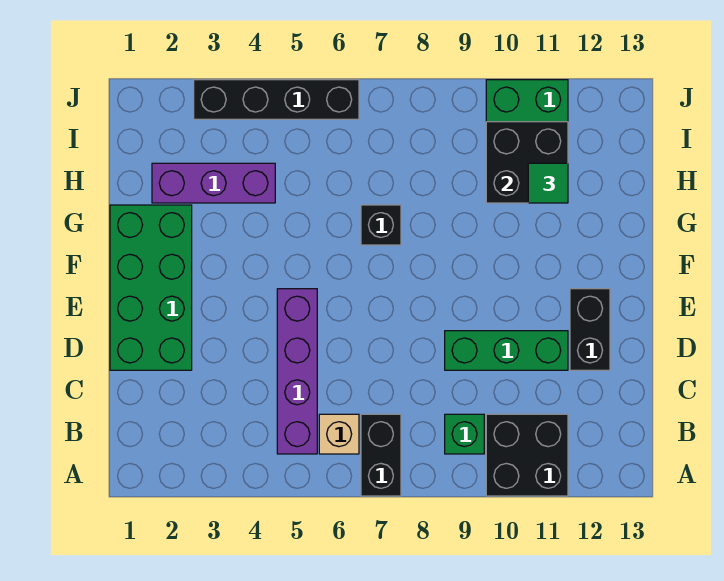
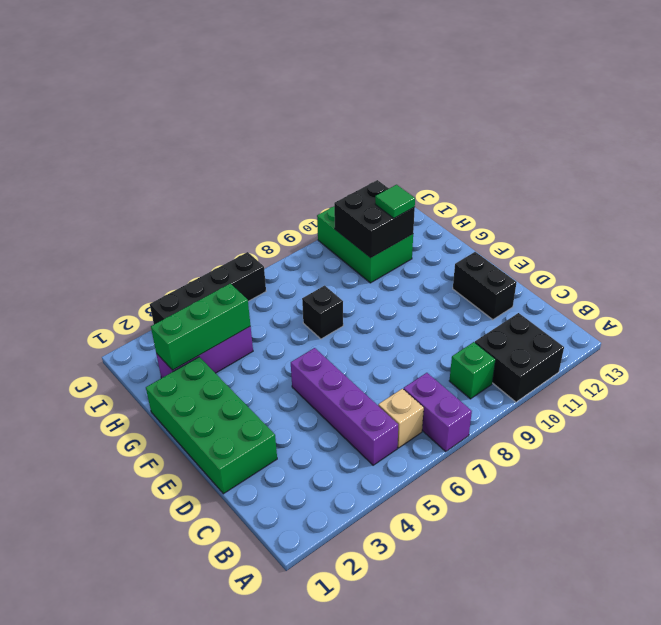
black brick A7:B7 level 1 -> purple brick A7:B7 level 1
green brick D9:D11 level 1 -> green brick H2:H4 level 2

